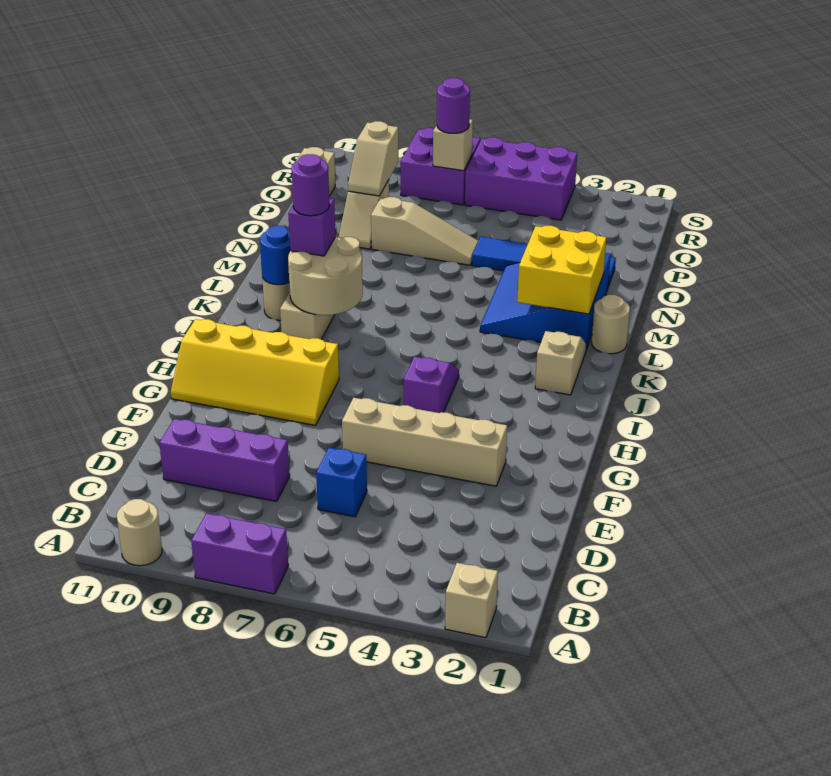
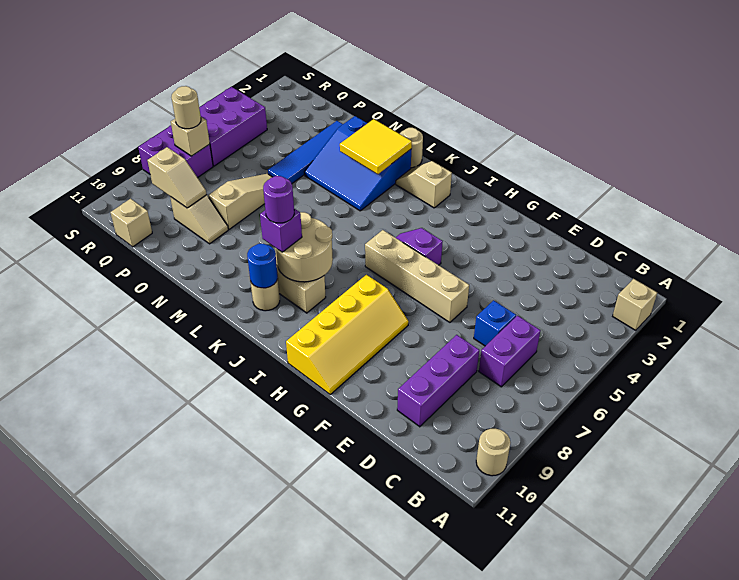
purple brick A7:A8 level 1 -> purple brick C6:C7 level 1
tan brick F3:F6 level 1 -> tan brick F6:I6 level 1
yellow brick L2:M3 level 2 -> yellow tile L2:M3 level 2
purple round brick R7 level 3 -> tan round brick R7 level 3

